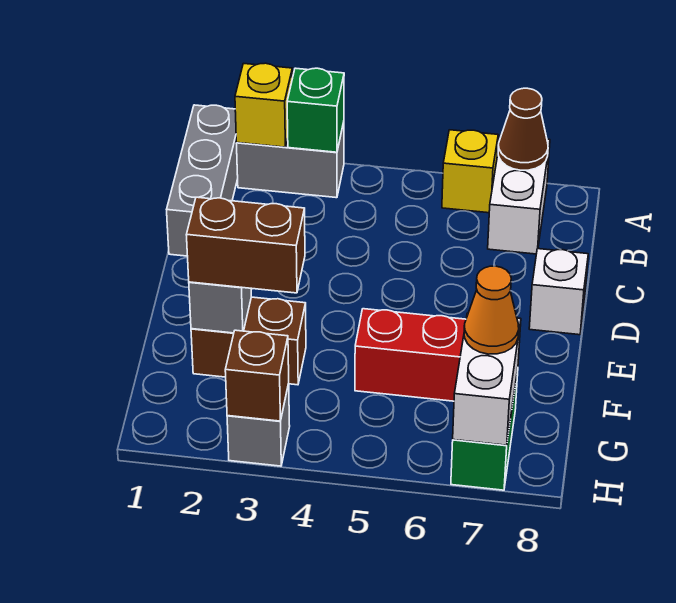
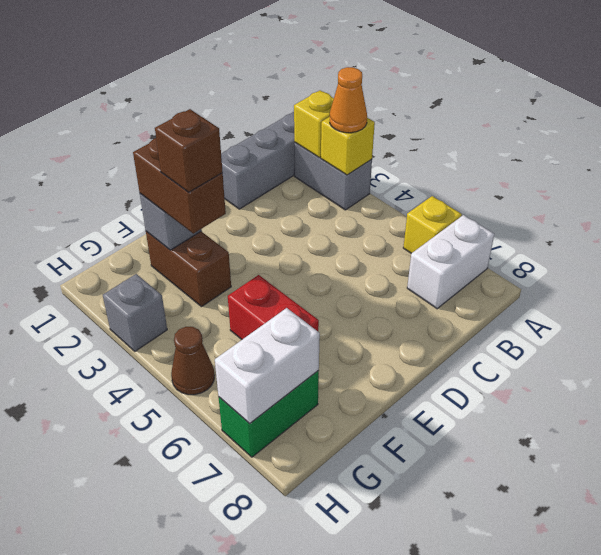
green brick A3 level 2 -> yellow brick A3 level 2
brown cone A7 level 2 -> brown cone H5 level 1
white brick D8 level 1 -> none
orange cone G7 level 3 -> orange cone A3 level 3
brown brick H3 level 2 -> brown brick F3 level 4

